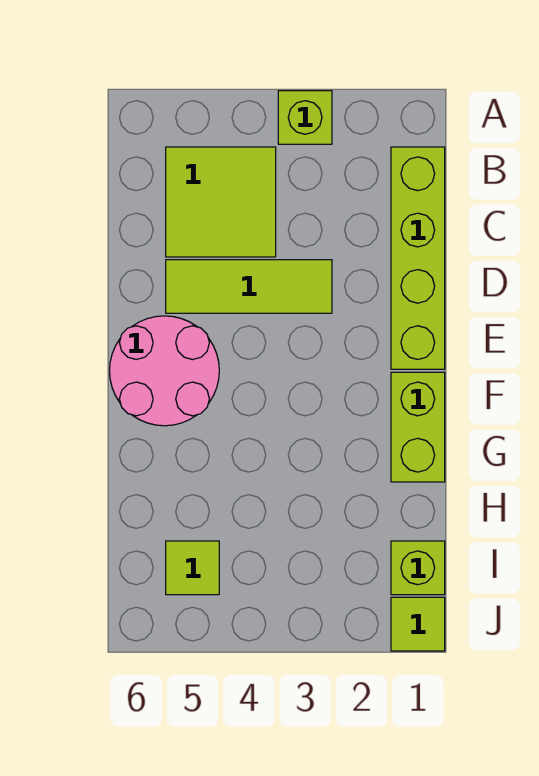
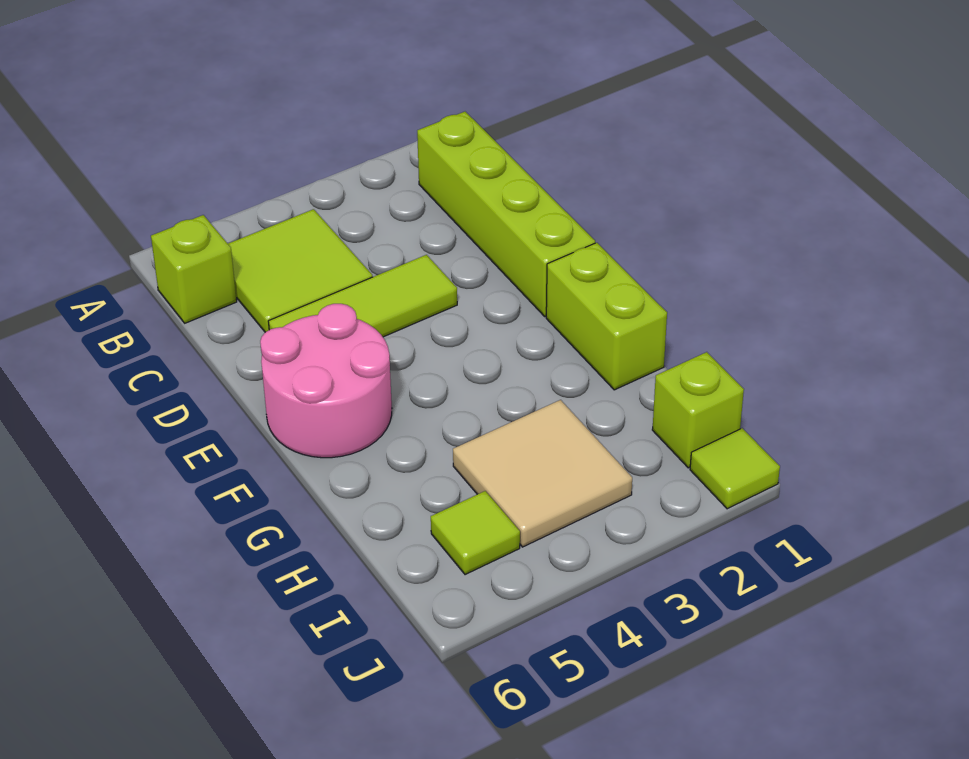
lime brick A3 level 1 -> lime brick B6 level 1
none -> tan tile H3:I4 level 1

